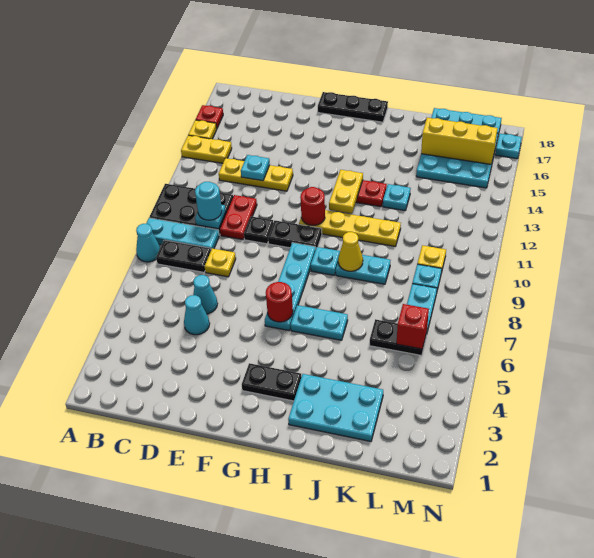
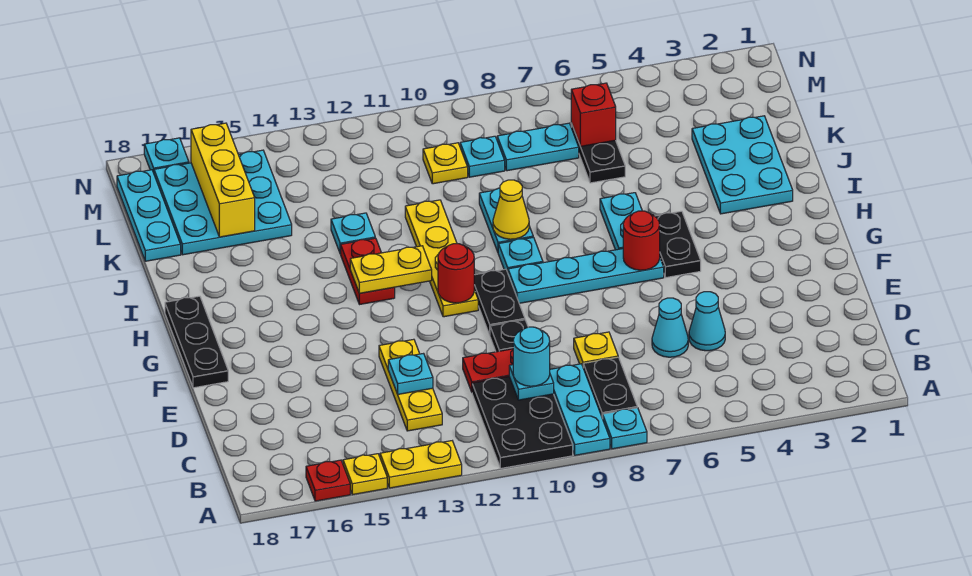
cyan cone A8 level 1 -> cyan plate A8 level 1
yellow plate A14:B14 level 1 -> yellow plate A13:A14 level 1
black plate G3:H3 level 1 -> black plate G5:H5 level 1

